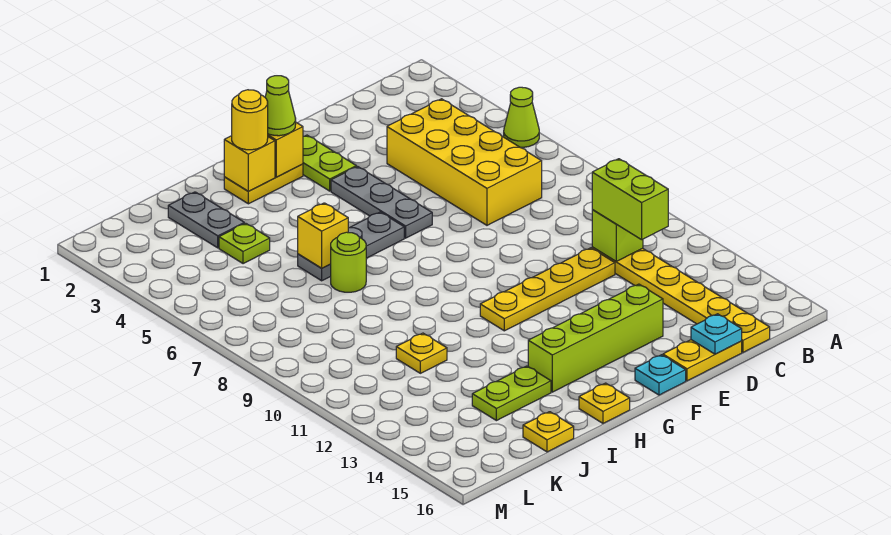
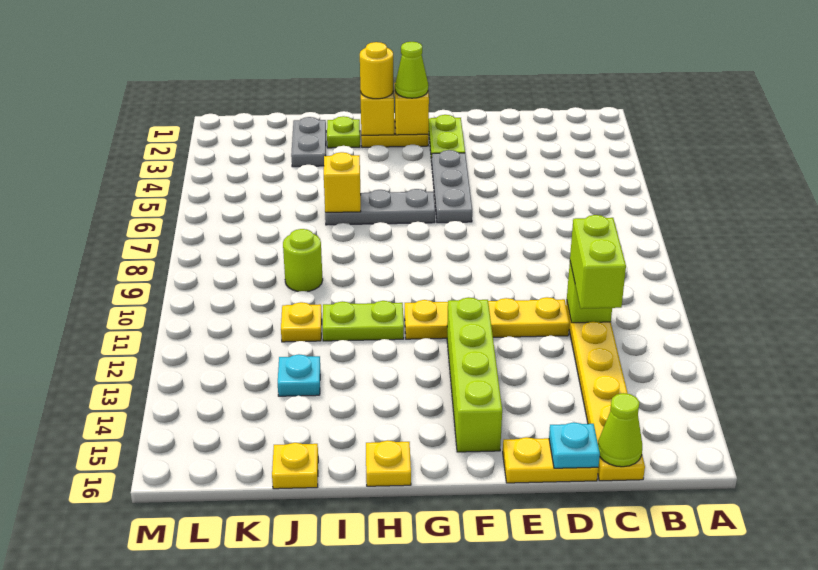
lime cone A5 level 1 -> lime cone C16 level 2
yellow brick C4:D7 level 1 -> none
lime brick E14:H14 level 1 -> lime brick F12:F15 level 1
cyan plate F16 level 1 -> cyan plate J13 level 1
lime round brick I7 level 1 -> lime round brick J9 level 1
lime plate I14:J14 level 1 -> lime plate H11:I11 level 1
lime plate J4 level 1 -> lime plate I2 level 1

